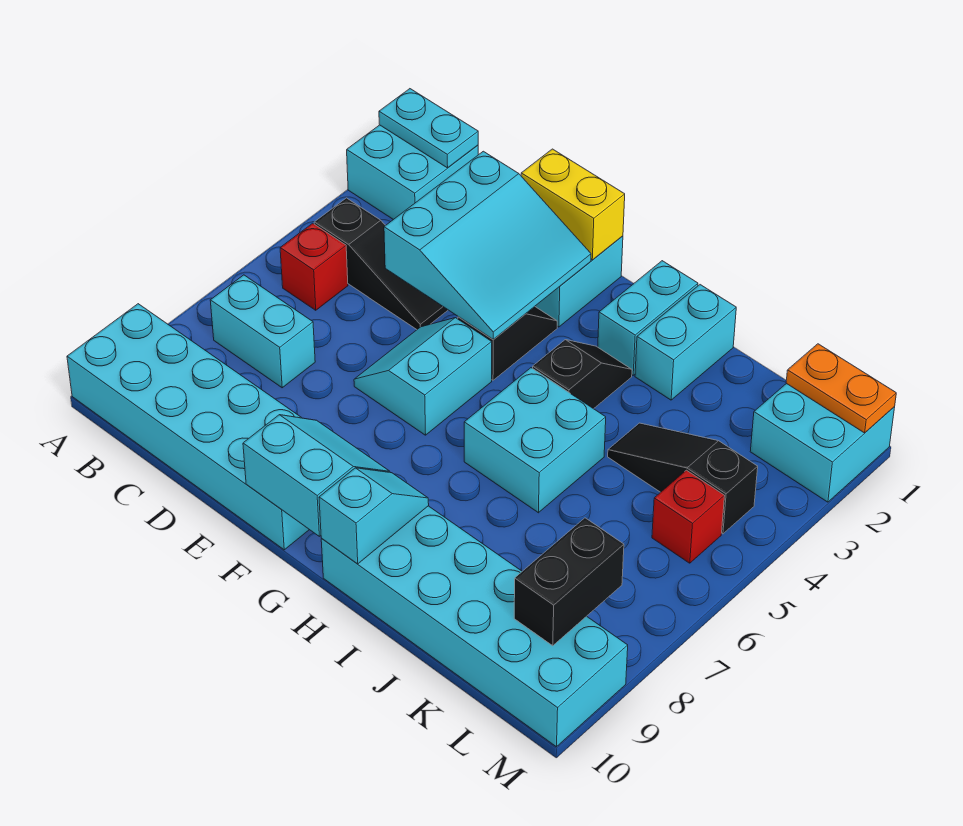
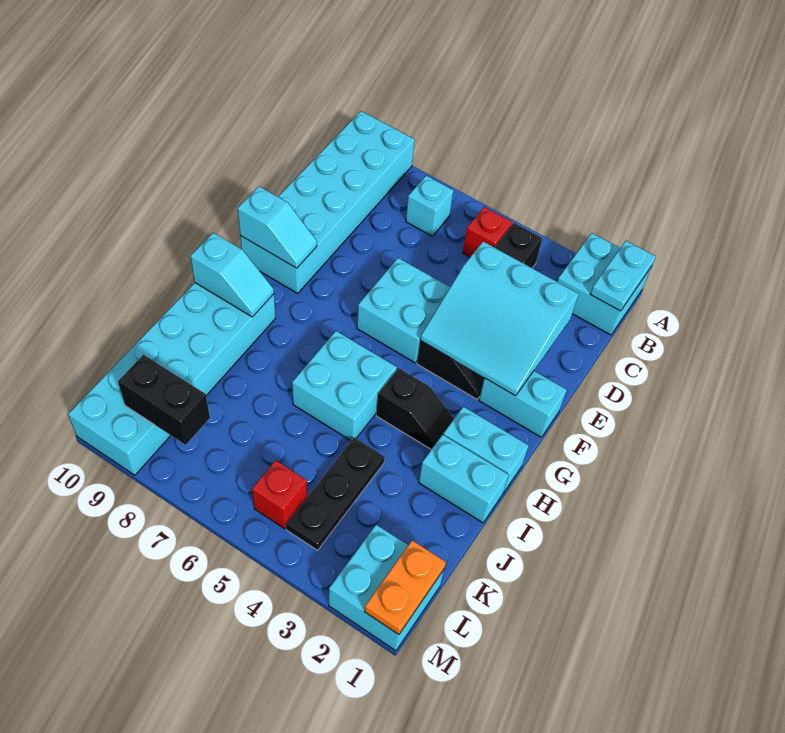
cyan brick B7:C7 level 1 -> cyan brick B7 level 1
yellow brick E1:F1 level 2 -> none
cyan slope E5:F6 level 1 top F -> cyan brick E5:F6 level 1
cyan slope F9:G10 level 2 top 10 -> cyan slope F9:F10 level 2 top 10
black slope J4:L4 level 1 top L -> black plate J4:L4 level 1

